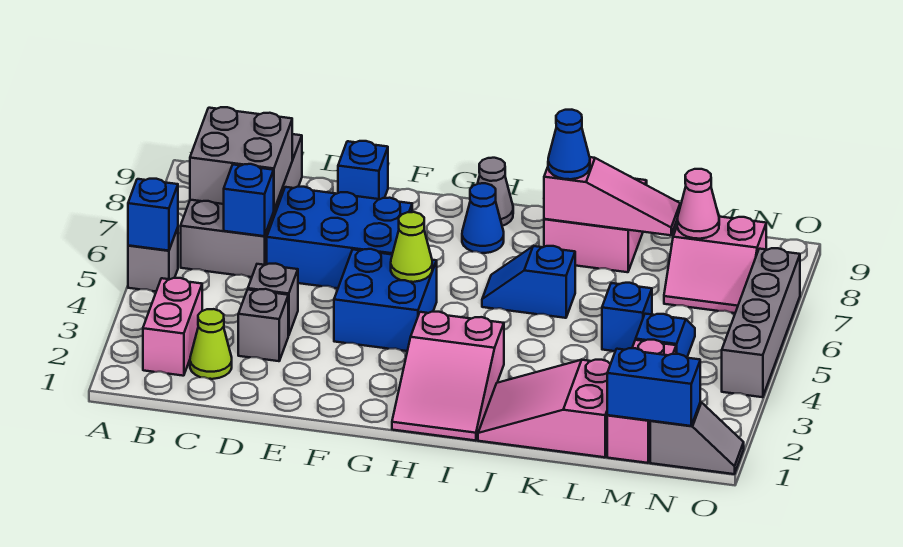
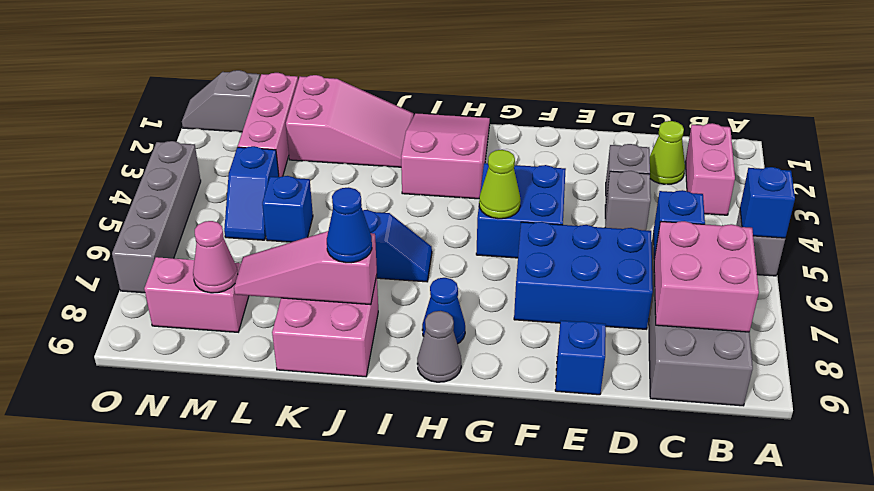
grey brick B7:C8 level 2 -> pink brick B7:C8 level 2
blue brick M1:N1 level 2 -> none

